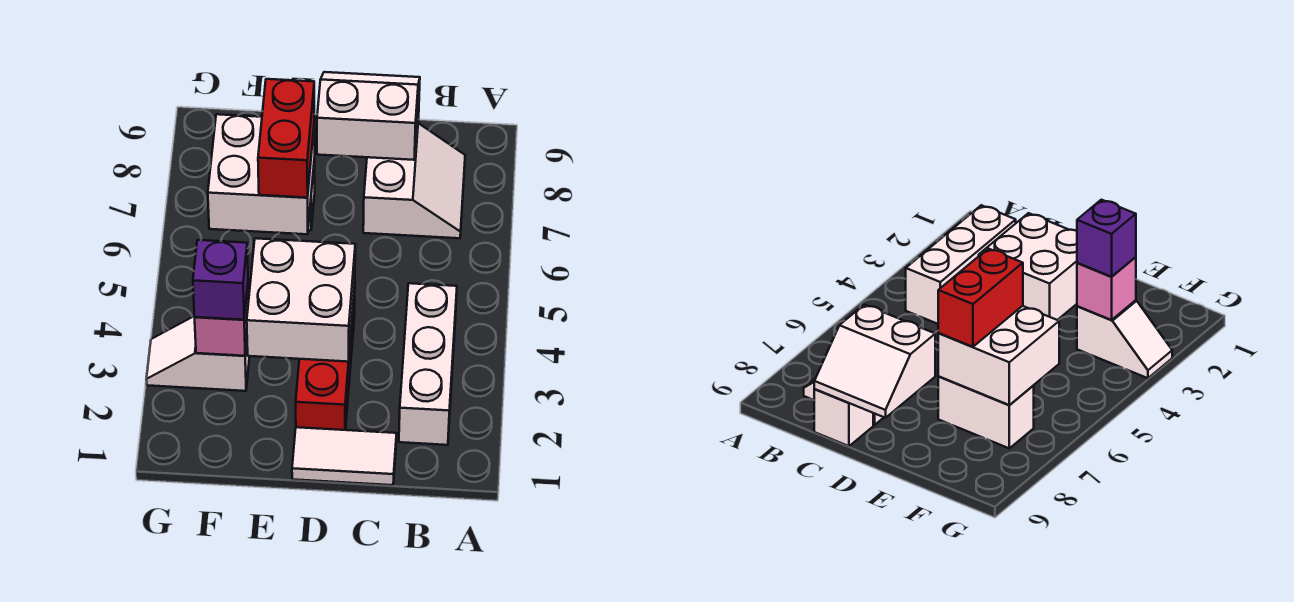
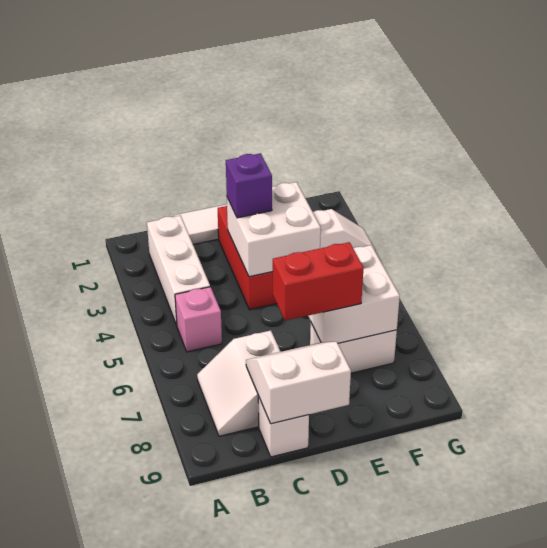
white slope C8:D9 level 2 top 8 -> white slope C8:D9 level 2 top 9
red brick E6:E7 level 3 -> red brick D7:E7 level 3
pink brick F3 level 2 -> pink brick B5 level 1
purple brick F3 level 3 -> purple brick D3 level 3

